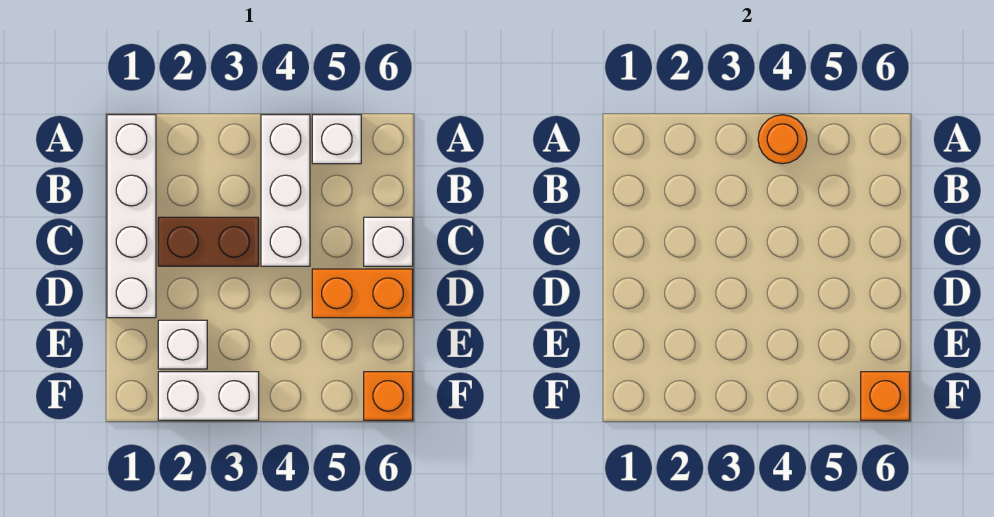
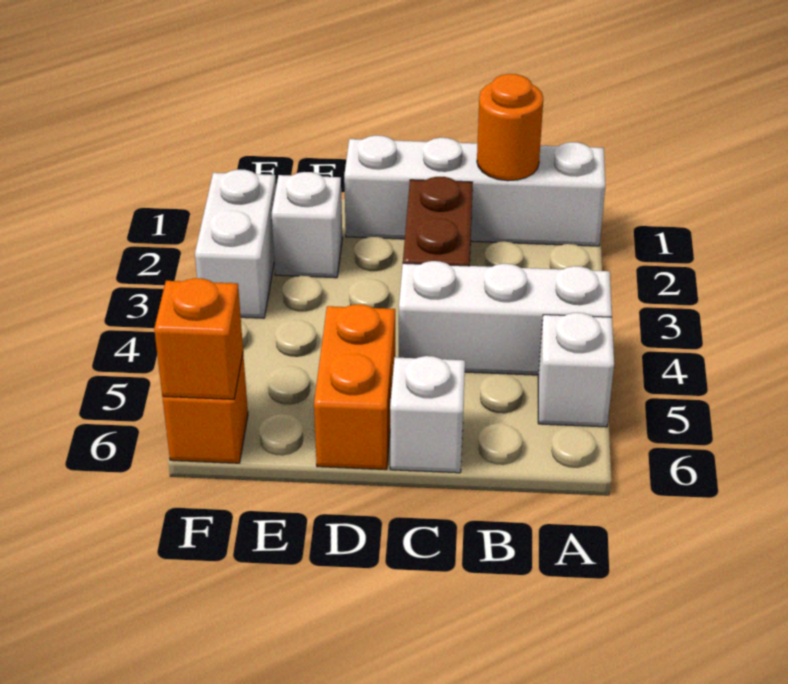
orange round brick A4 level 2 -> orange round brick B1 level 2

